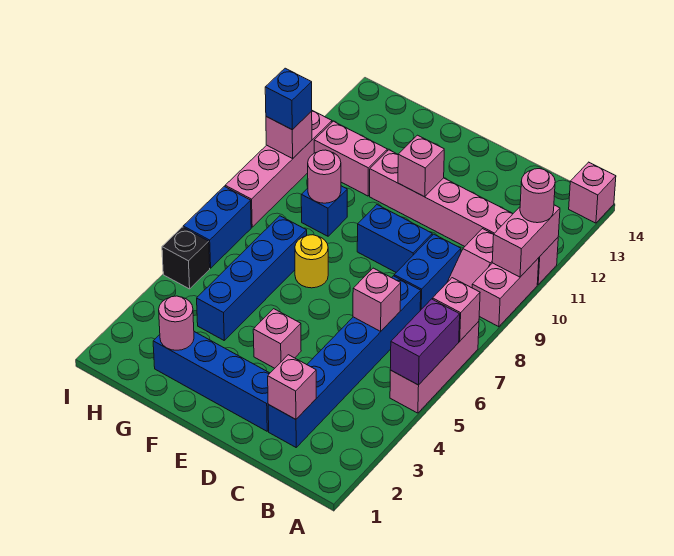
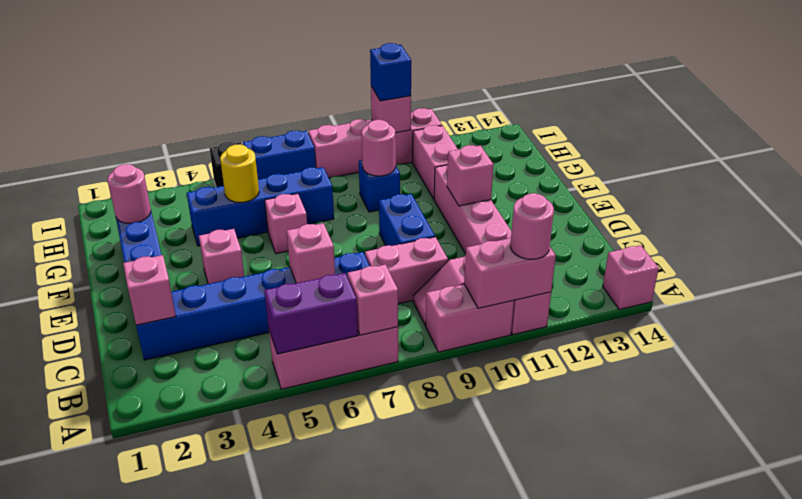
blue brick C8:C9 level 1 -> pink brick C8:C9 level 1
none -> pink brick F6 level 1
yellow round brick F7 level 1 -> yellow round brick G5 level 2

